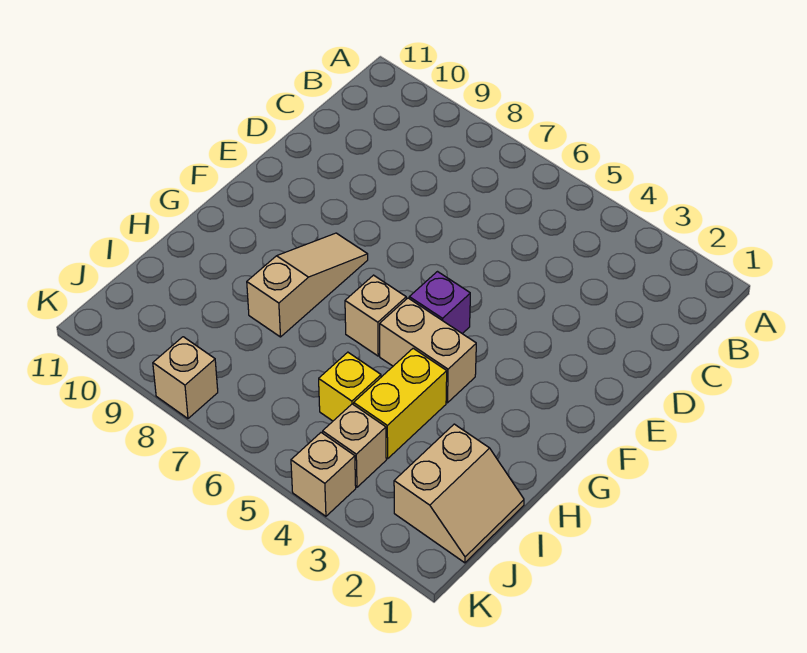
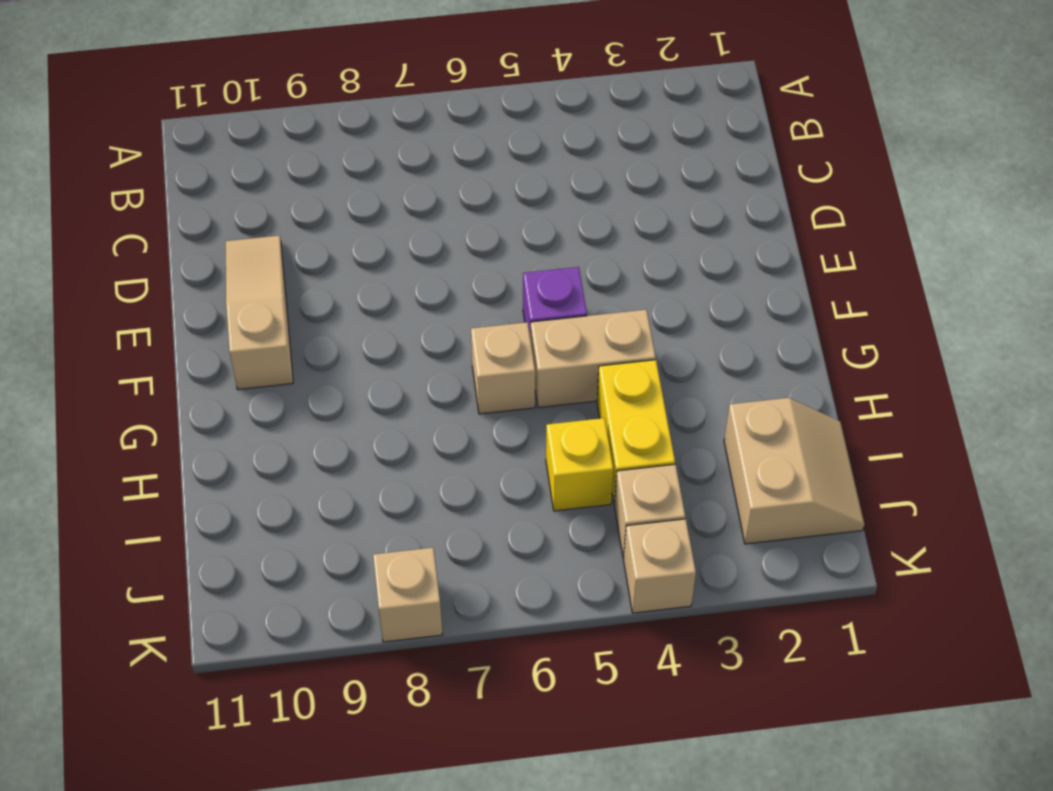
tan slope F8:H8 level 1 top H -> tan slope D10:F10 level 1 top F

